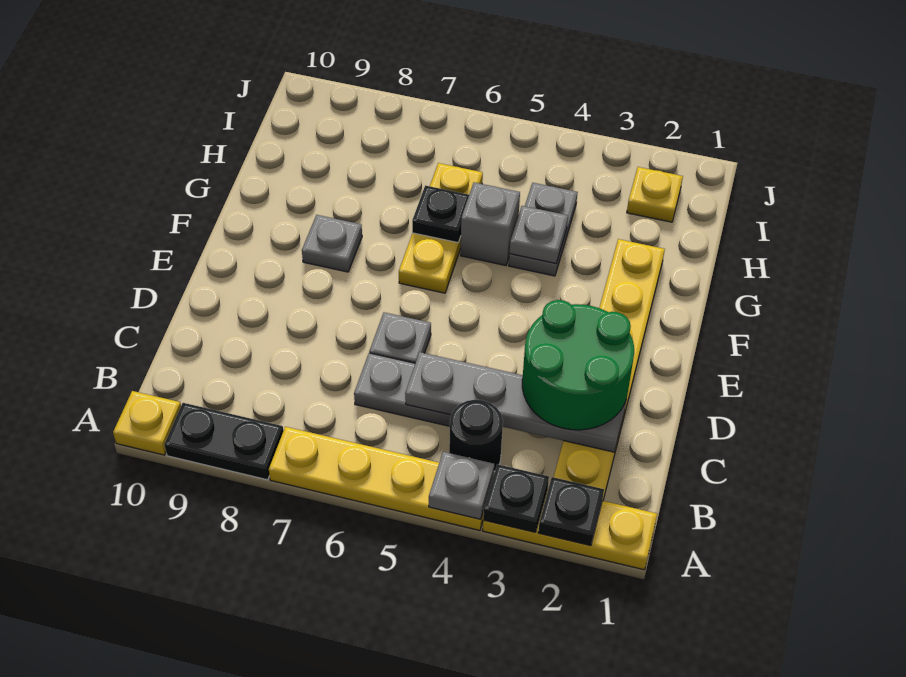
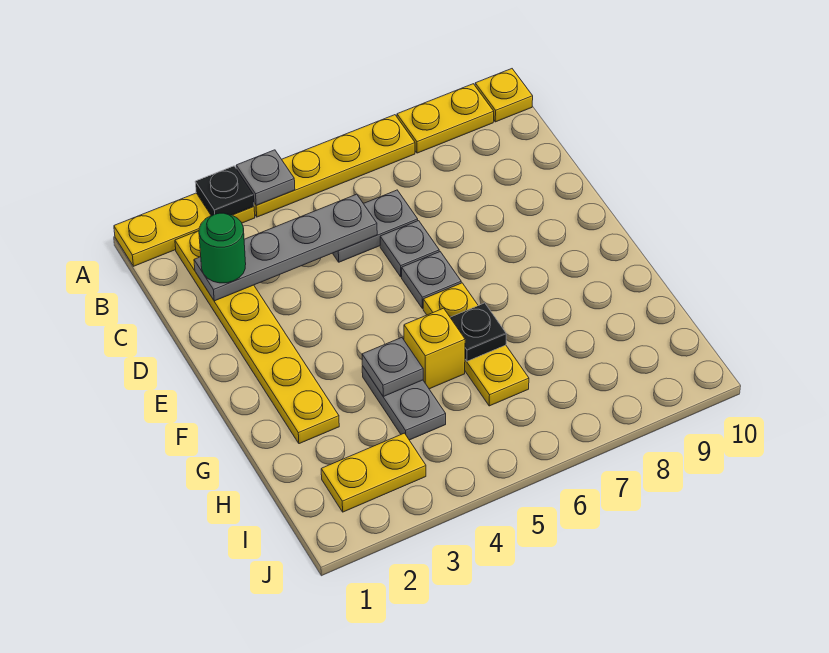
black plate A2 level 2 -> none
black plate A8:A9 level 1 -> yellow plate A8:A9 level 1
black round brick B4 level 1 -> none
green round brick C2:D3 level 3 -> green round brick C2 level 3
grey plate F8 level 1 -> grey plate E6 level 1
grey brick G5 level 1 -> yellow brick G5 level 1
yellow plate I2 level 1 -> yellow plate I2:I3 level 1

